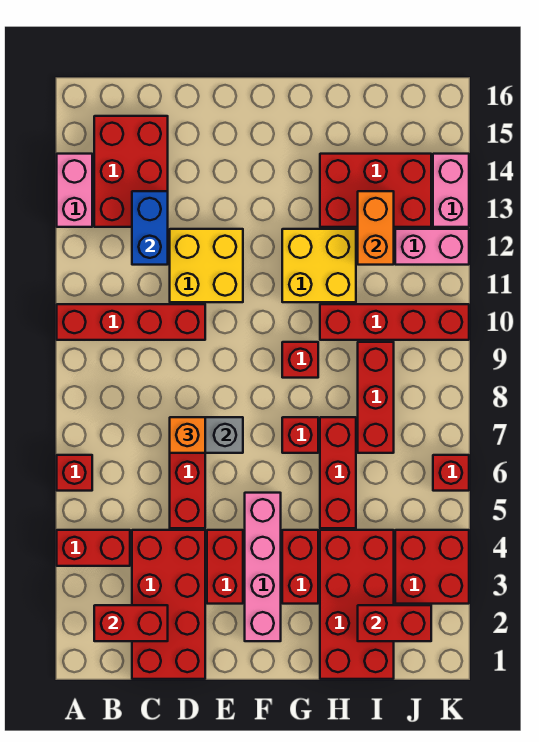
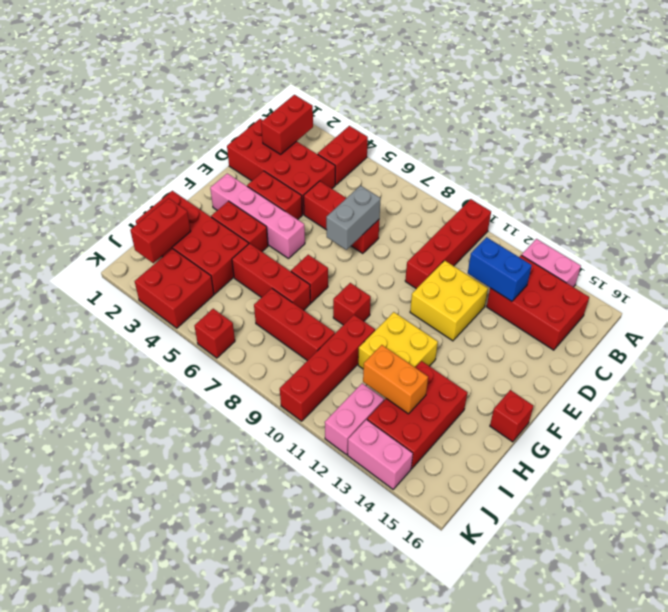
red brick A6 level 1 -> red brick G16 level 1
orange brick D7 level 3 -> none

